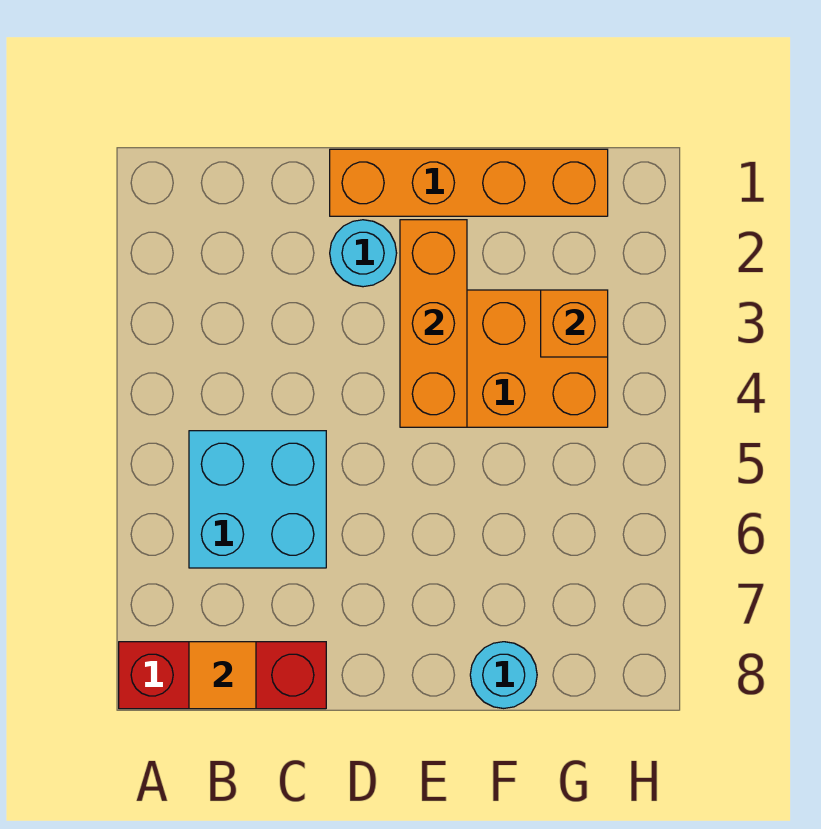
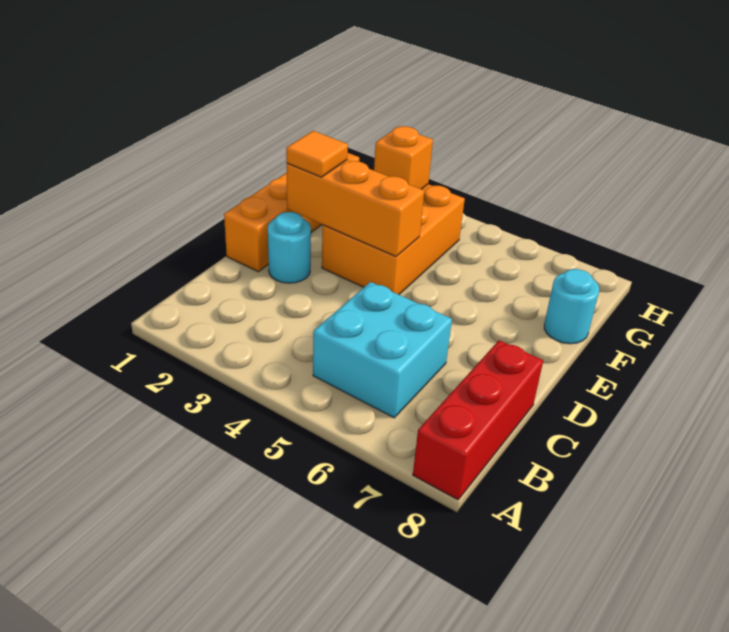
orange tile B8 level 2 -> orange tile E2 level 3

